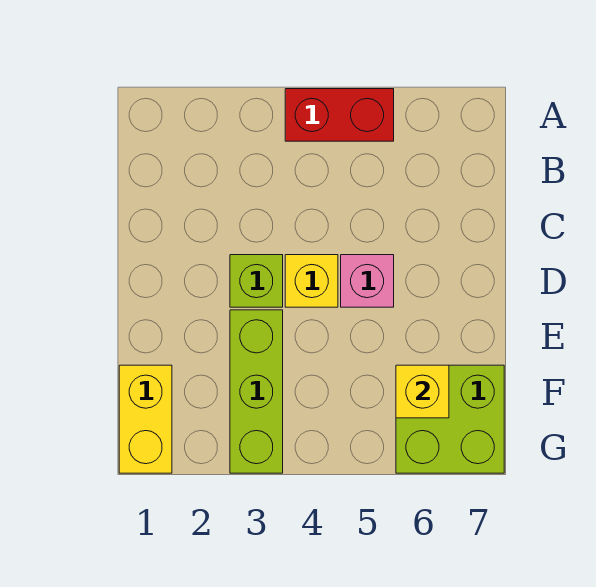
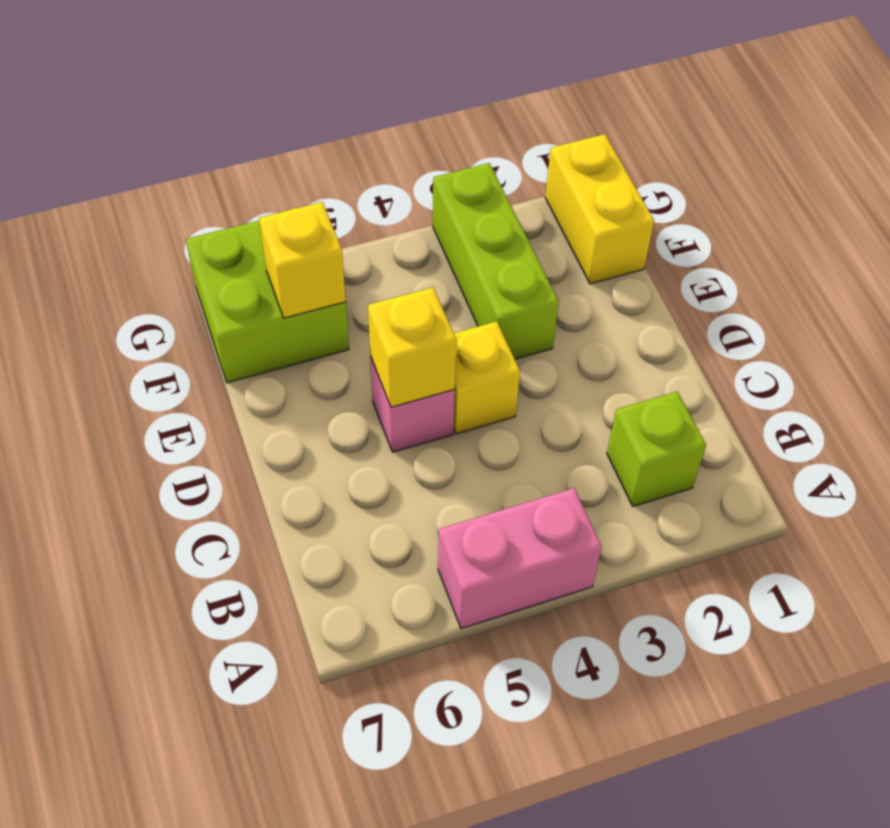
red brick A4:A5 level 1 -> pink brick A4:A5 level 1
lime brick D3 level 1 -> lime brick B2 level 1
none -> yellow brick D5 level 2

